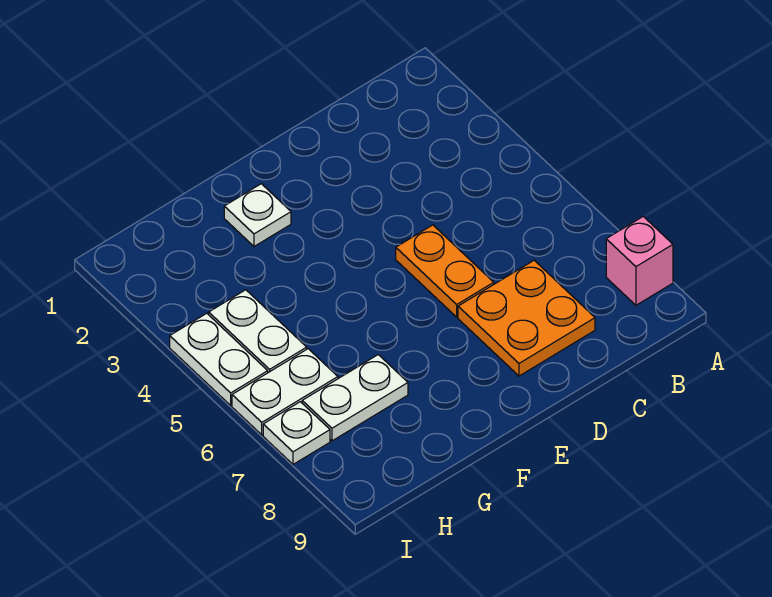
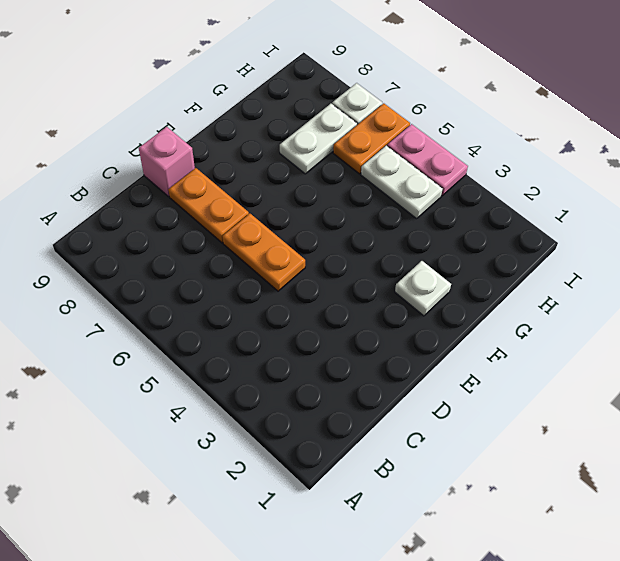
pink brick A8 level 1 -> pink brick D9 level 1
orange plate C7:D8 level 1 -> orange plate D7:D8 level 1
white plate H6:I6 level 1 -> orange plate H6:I6 level 1
white plate I4:I5 level 1 -> pink plate I4:I5 level 1

